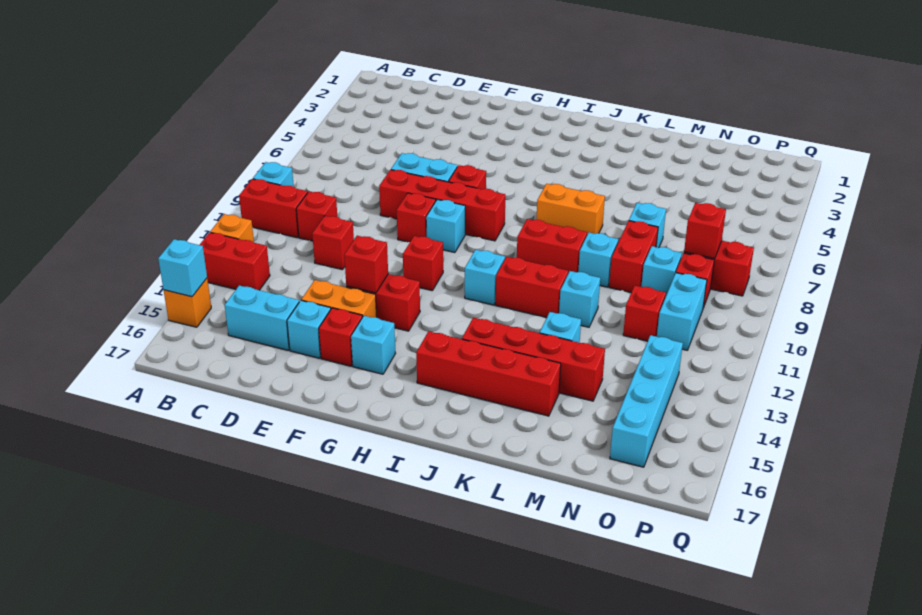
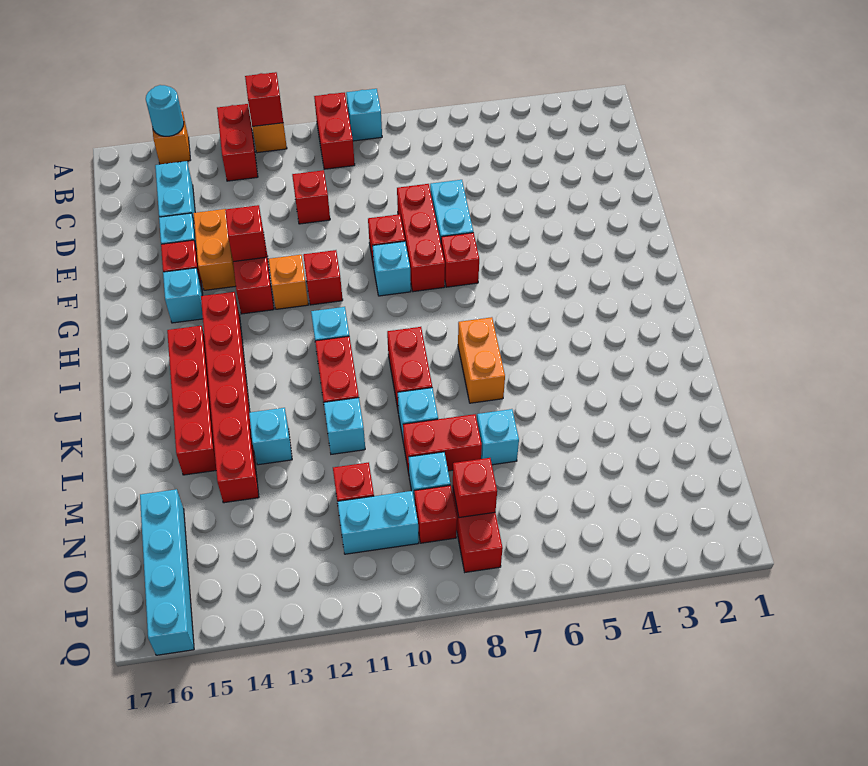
cyan brick A15 level 2 -> cyan round brick A15 level 2
red brick C10 level 1 -> red brick A12 level 2
red brick E8:H8 level 1 -> red brick E8:G8 level 1
none -> orange brick G12 level 1
red brick J14:M14 level 1 -> red brick H14:M14 level 1
cyan brick O13:O16 level 1 -> cyan brick N16:Q16 level 1

